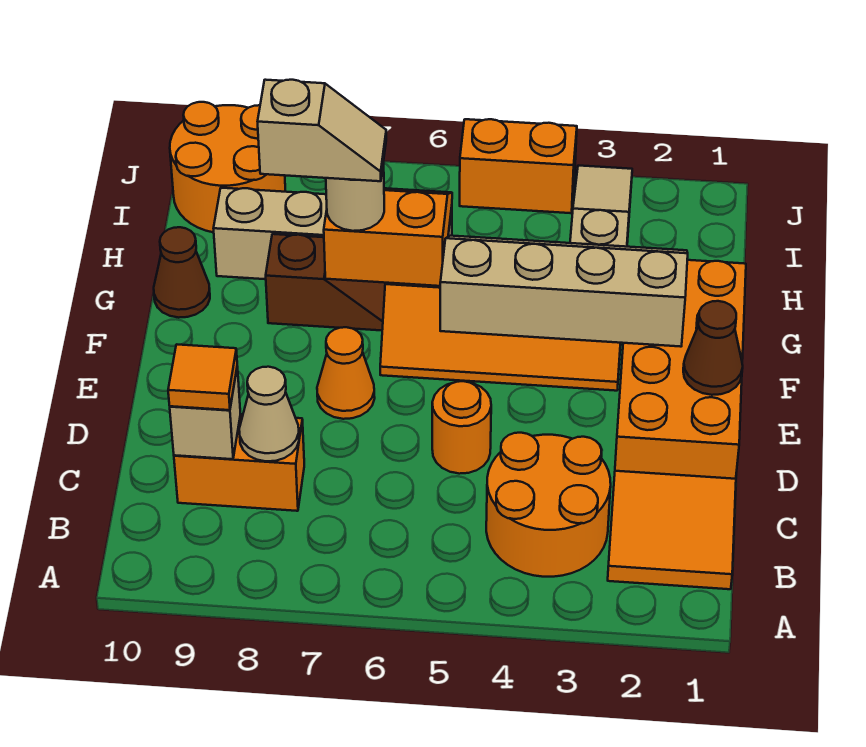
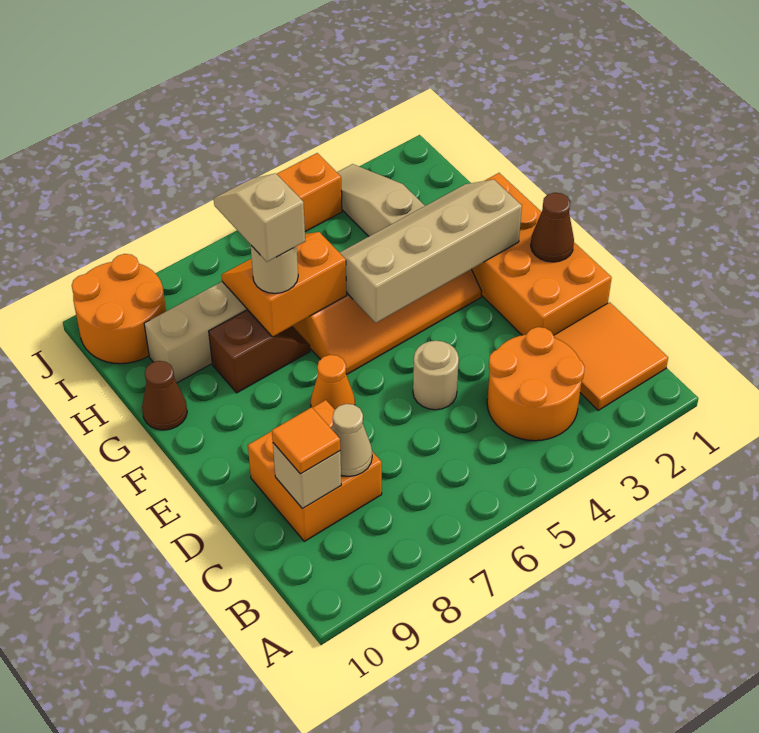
orange brick C8:C9 level 1 -> orange brick C8:D9 level 1
orange round brick D5 level 1 -> tan round brick D5 level 1
tan slope G7:G8 level 4 top 8 -> tan slope G7:H7 level 4 top G

